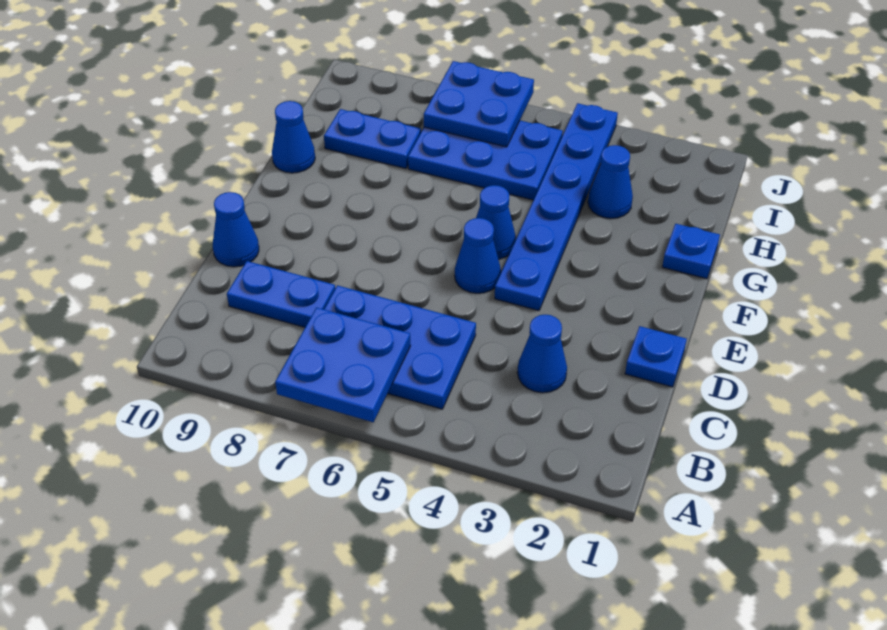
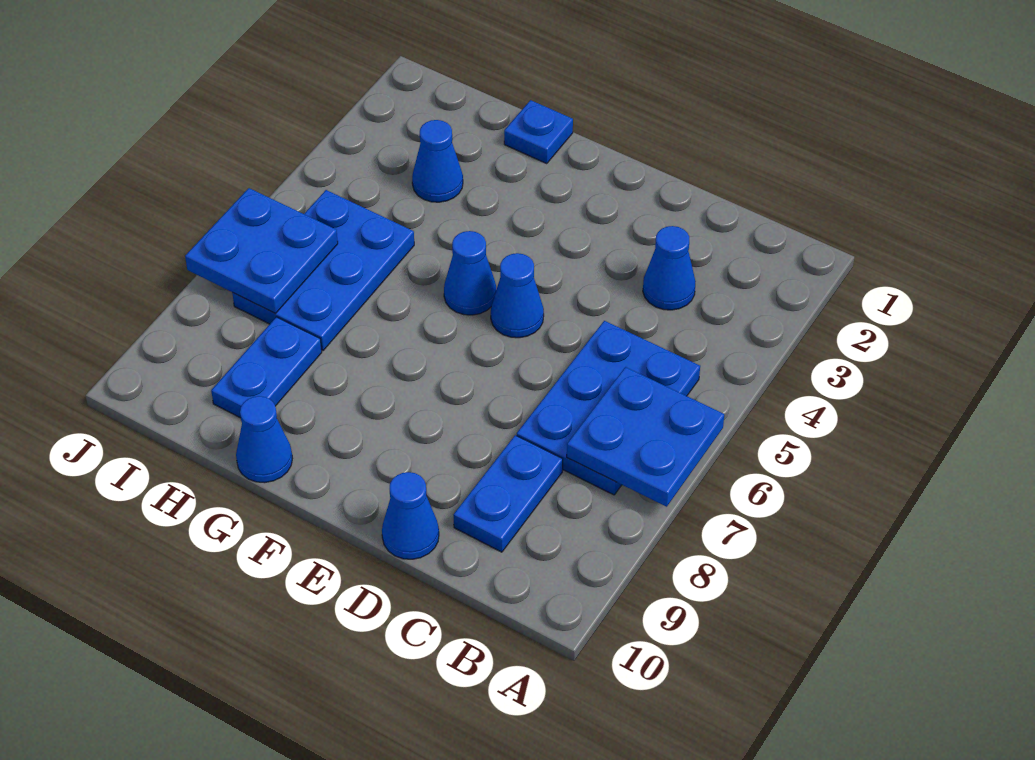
blue plate D1 level 1 -> none
blue plate E4:J4 level 1 -> none

